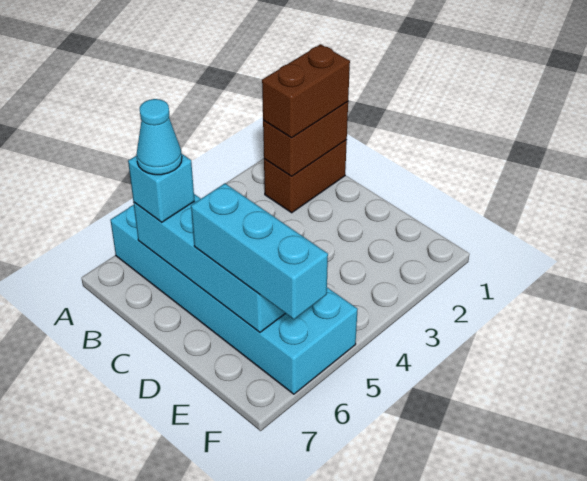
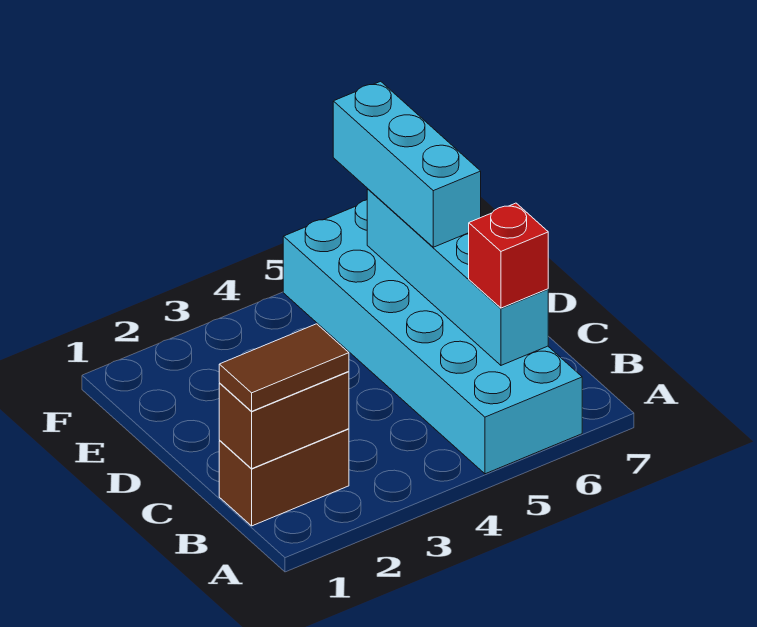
brown brick B1:B2 level 3 -> brown tile B1:B2 level 3
cyan brick B6 level 3 -> red brick B6 level 3
cyan cone B6 level 4 -> none

